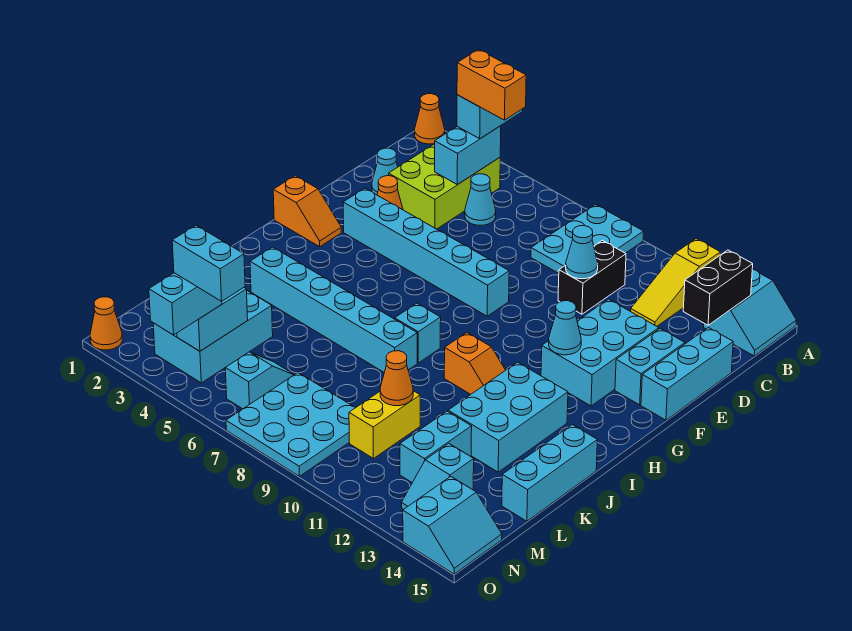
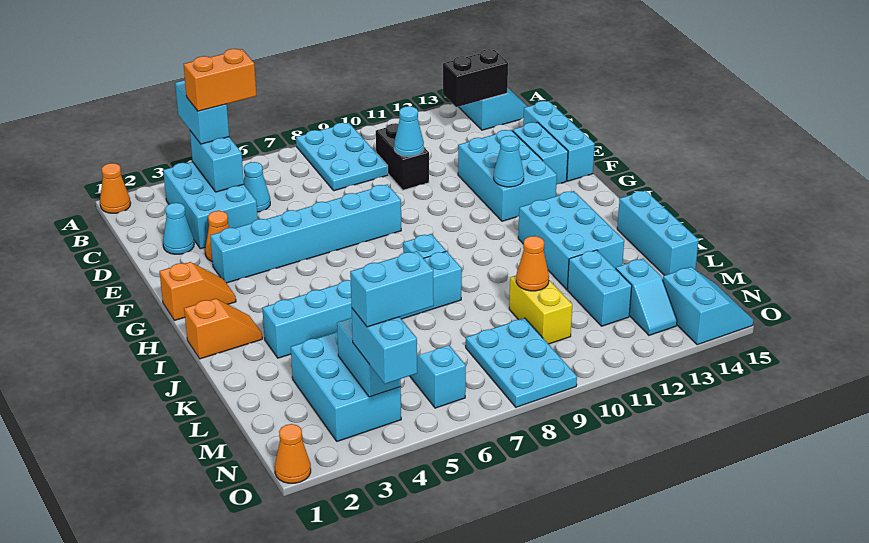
yellow slope A12:C12 level 1 top A -> none
lime brick B3:D4 level 1 -> cyan brick B3:D4 level 1
black brick B14:C14 level 2 -> black brick B13:B14 level 2
orange slope I10:I11 level 1 top 10 -> orange slope I1:I2 level 1 top 1
cyan plate M7:O9 level 1 -> cyan plate M8:O9 level 1

